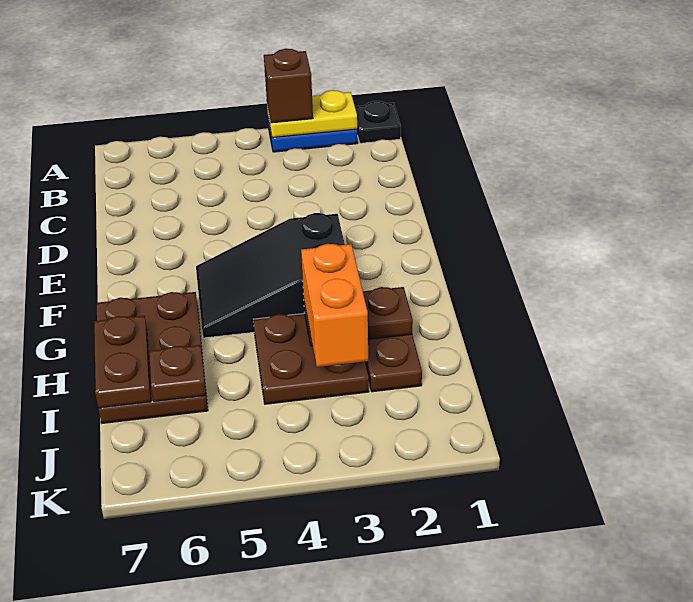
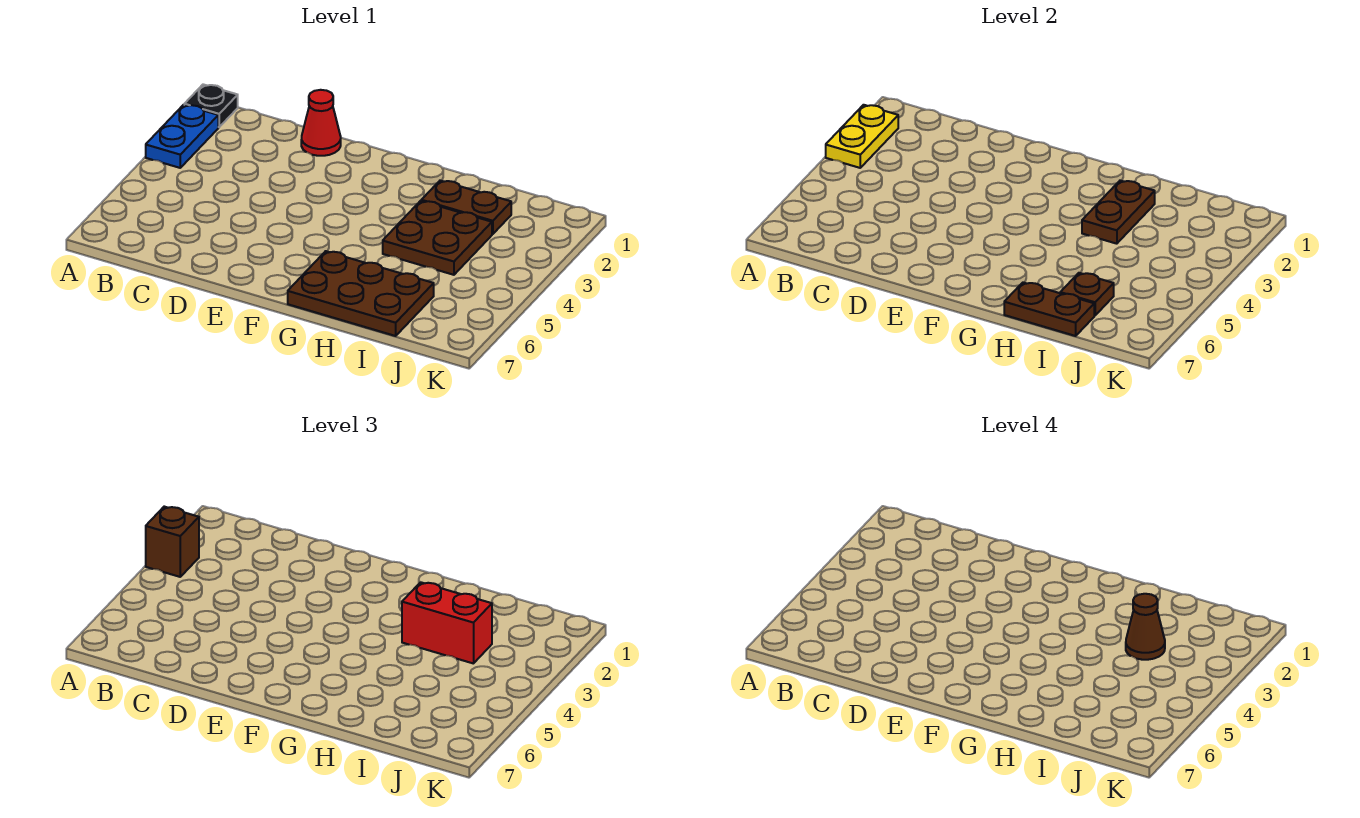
none -> red cone D1 level 1
black slope F3:G5 level 1 top 3 -> none
orange brick H3:I3 level 3 -> red brick H3:I3 level 3
none -> brown cone I3 level 4

